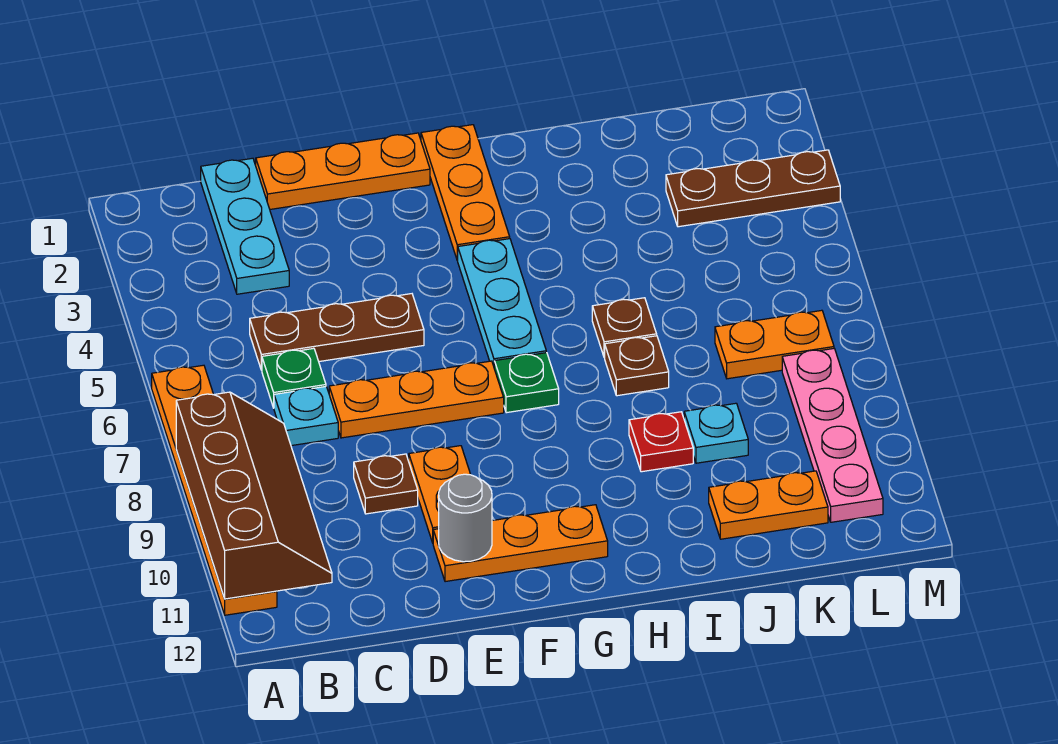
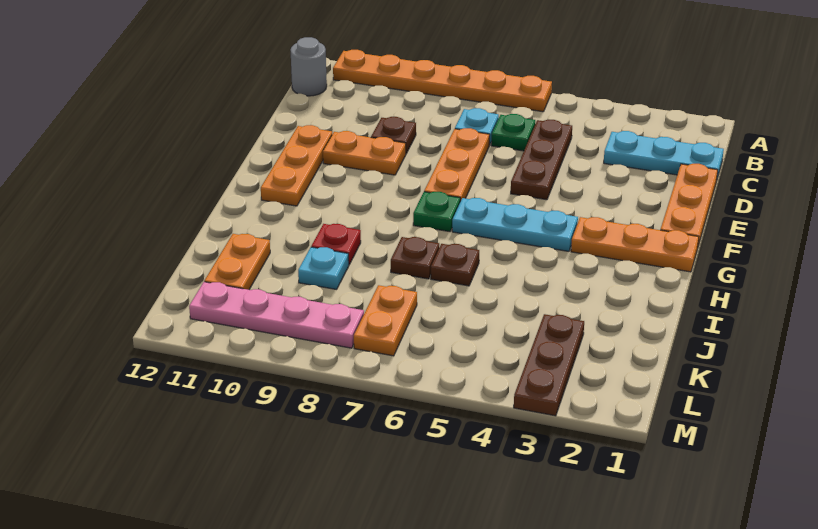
brown slope A8:B11 level 2 top A -> none
grey round brick E11 level 2 -> grey round brick B12 level 1

